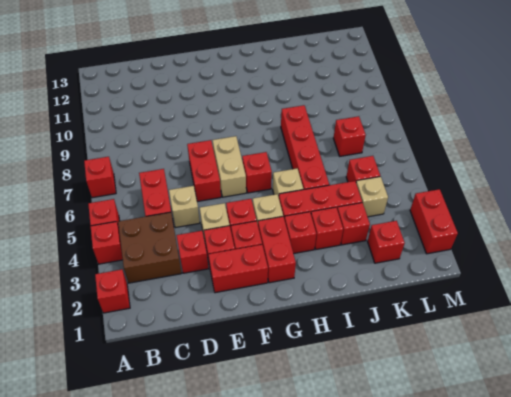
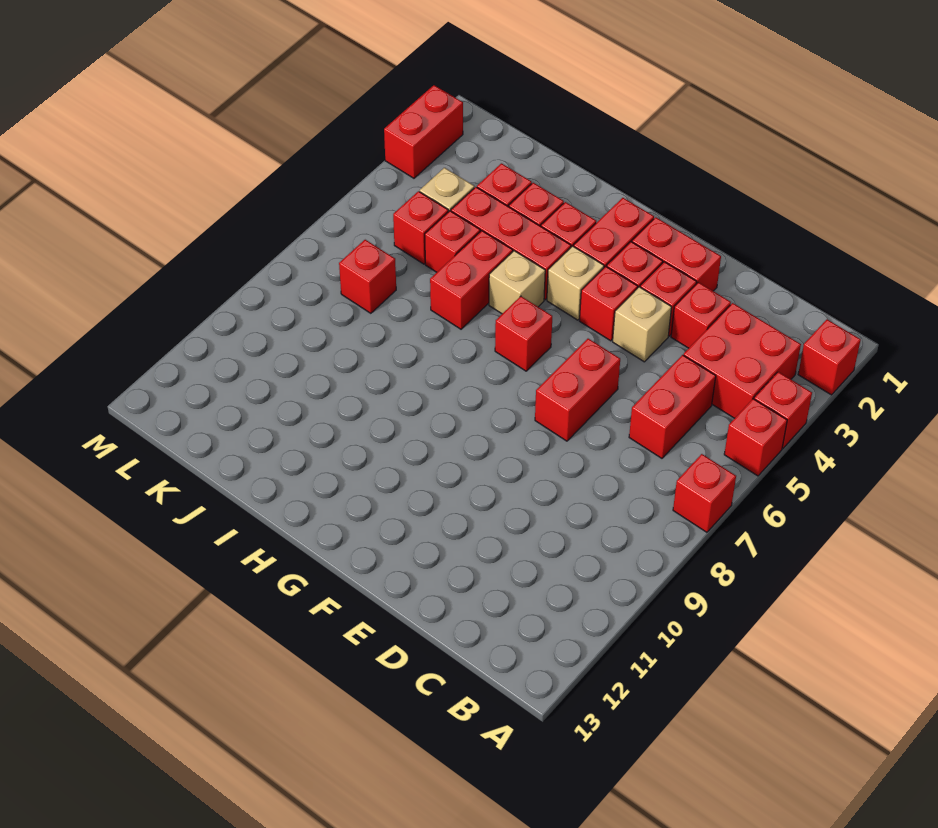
brown brick B3:C4 level 1 -> red brick B3:C4 level 1
tan brick D5 level 1 -> none
tan brick F6:F7 level 1 -> none
red brick I5:I8 level 1 -> red brick I5:I6 level 1
red brick K2 level 1 -> red brick J5 level 1

